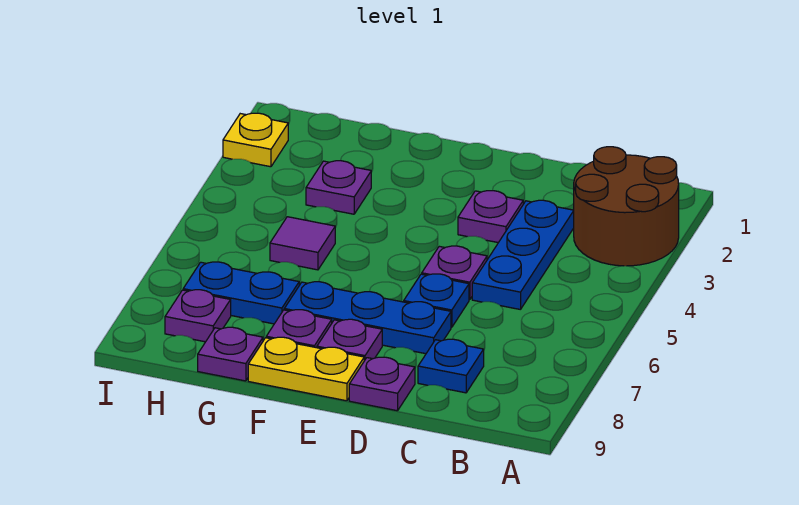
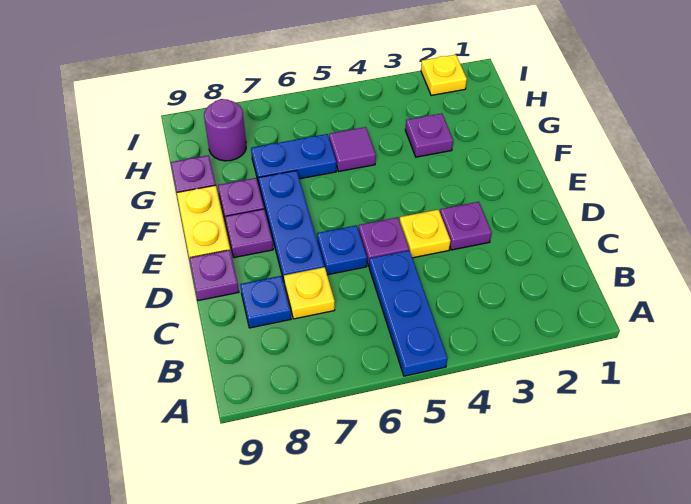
brown round brick A2:B3 level 1 -> none
blue plate C3:C5 level 1 -> blue plate A5:C5 level 1
none -> yellow plate C7 level 1
none -> yellow plate D4 level 1
blue plate G7:H7 level 1 -> blue plate G6:G7 level 1
purple plate H8 level 1 -> purple round brick H8 level 1

